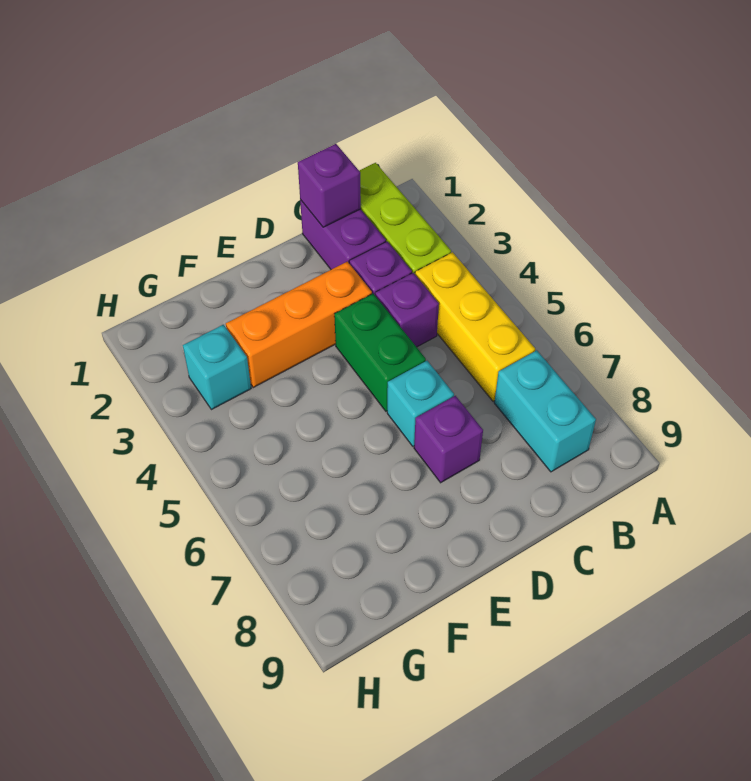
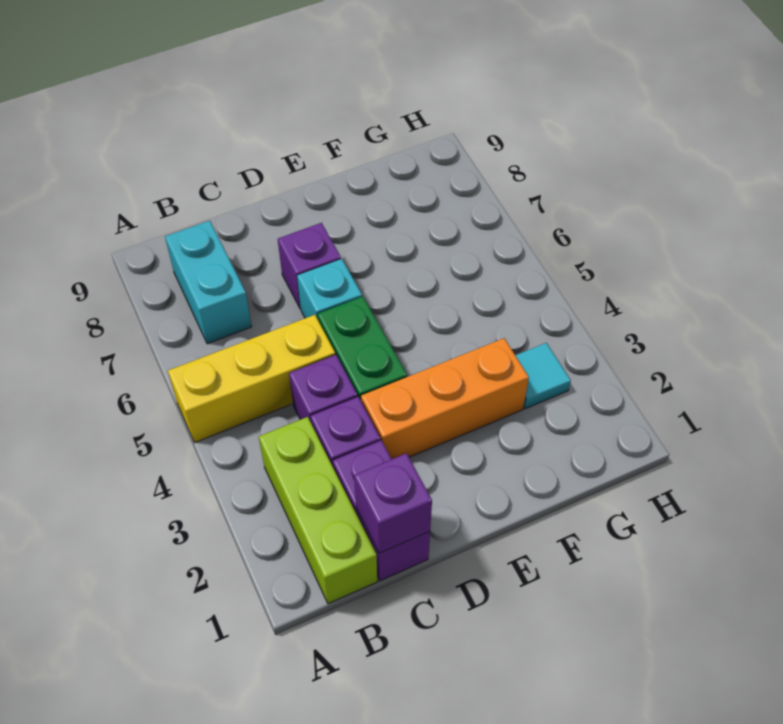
yellow brick B4:B6 level 1 -> yellow brick A5:C5 level 1
cyan brick G3 level 1 -> cyan tile G3 level 1

